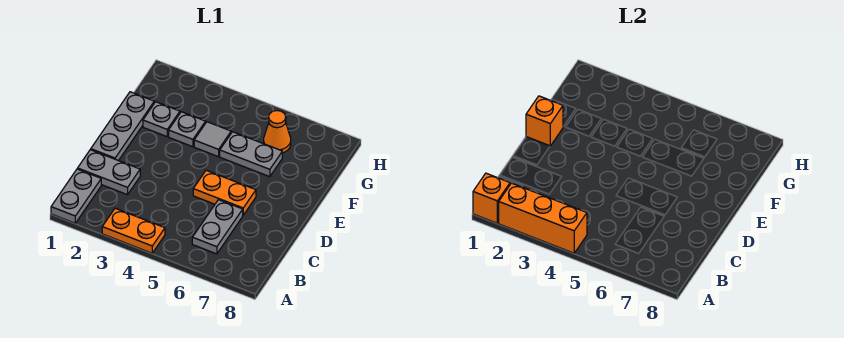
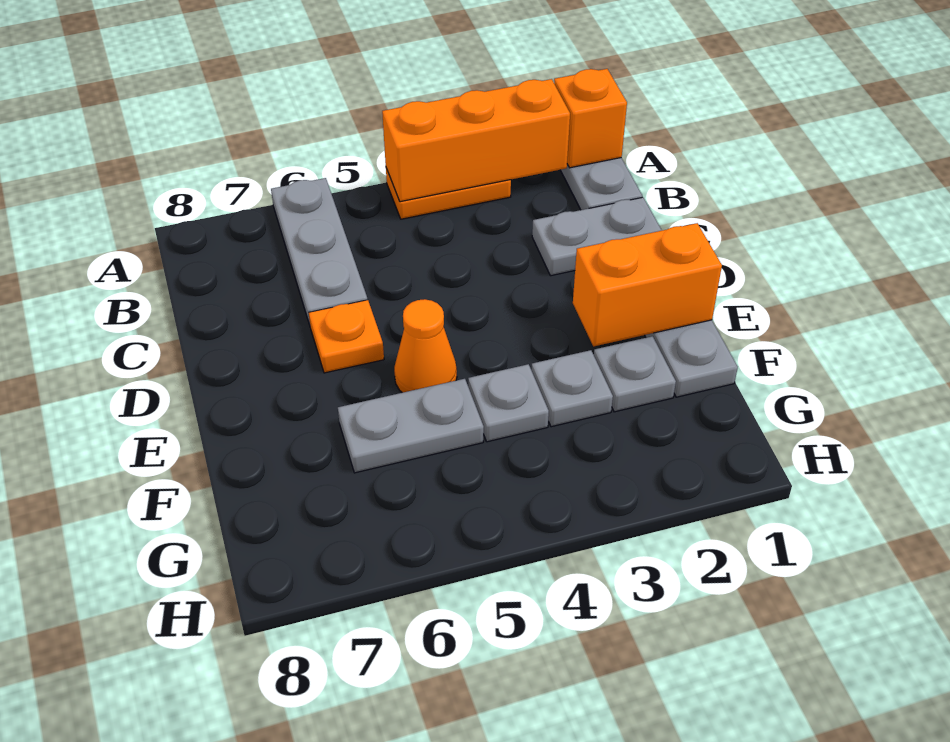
grey plate B6:C6 level 1 -> grey plate A6:C6 level 1
orange plate D5:D6 level 1 -> orange plate D6 level 1
orange brick E1 level 2 -> orange brick E1:E2 level 2
grey tile F4 level 1 -> grey plate F4 level 1
orange cone G6 level 1 -> orange cone E5 level 1

